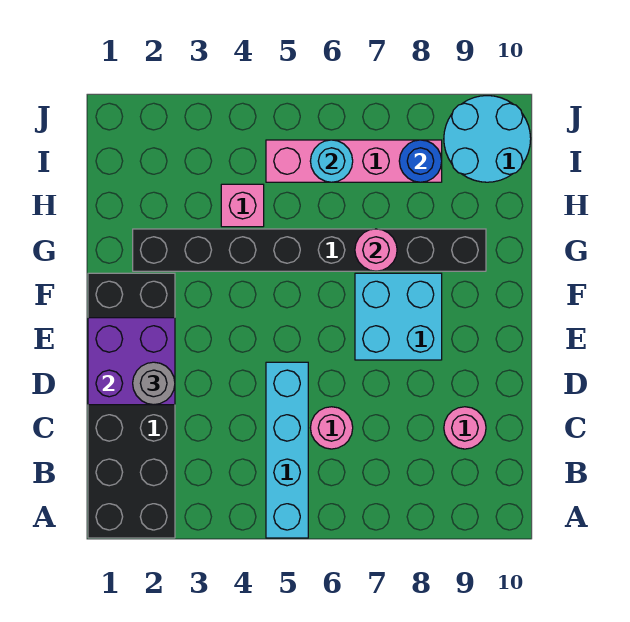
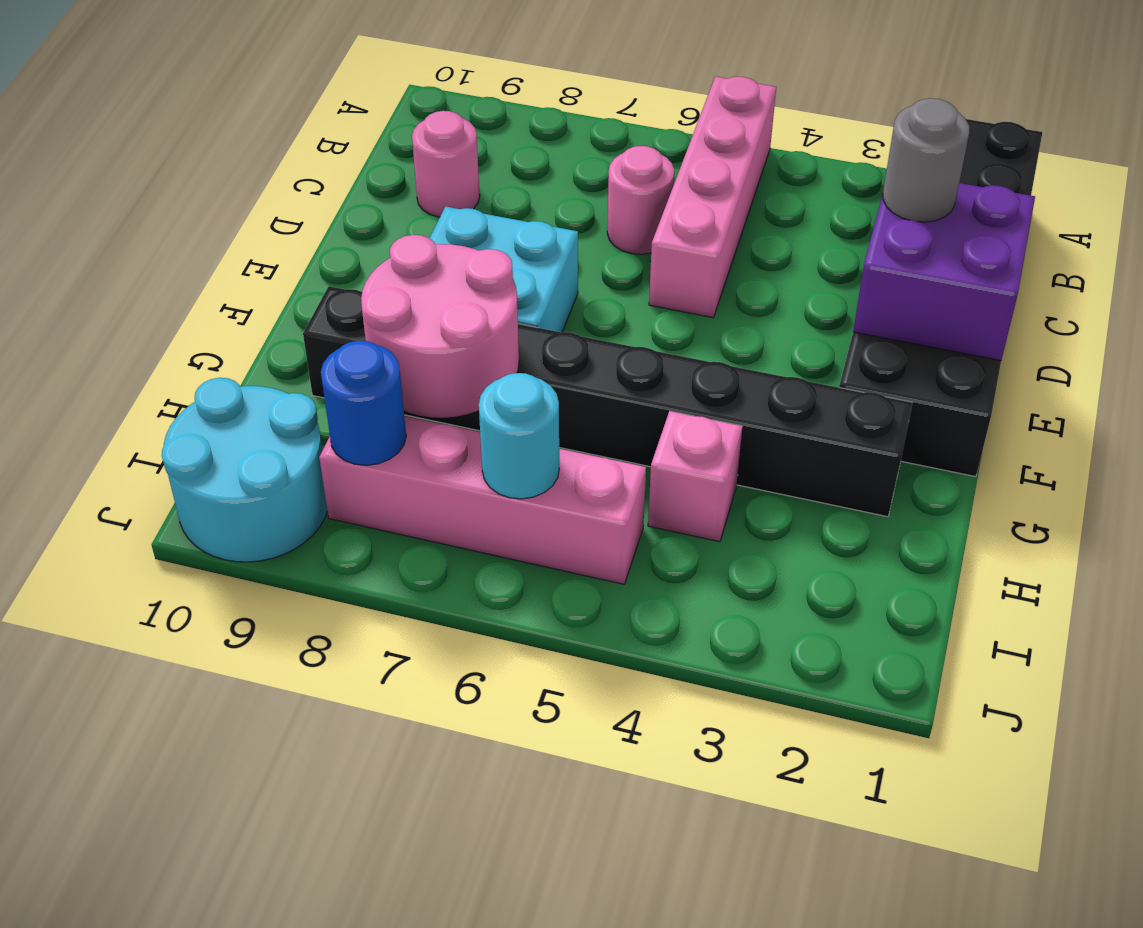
cyan brick A5:D5 level 1 -> pink brick A5:D5 level 1
pink round brick G7 level 2 -> pink round brick G7:H8 level 2

